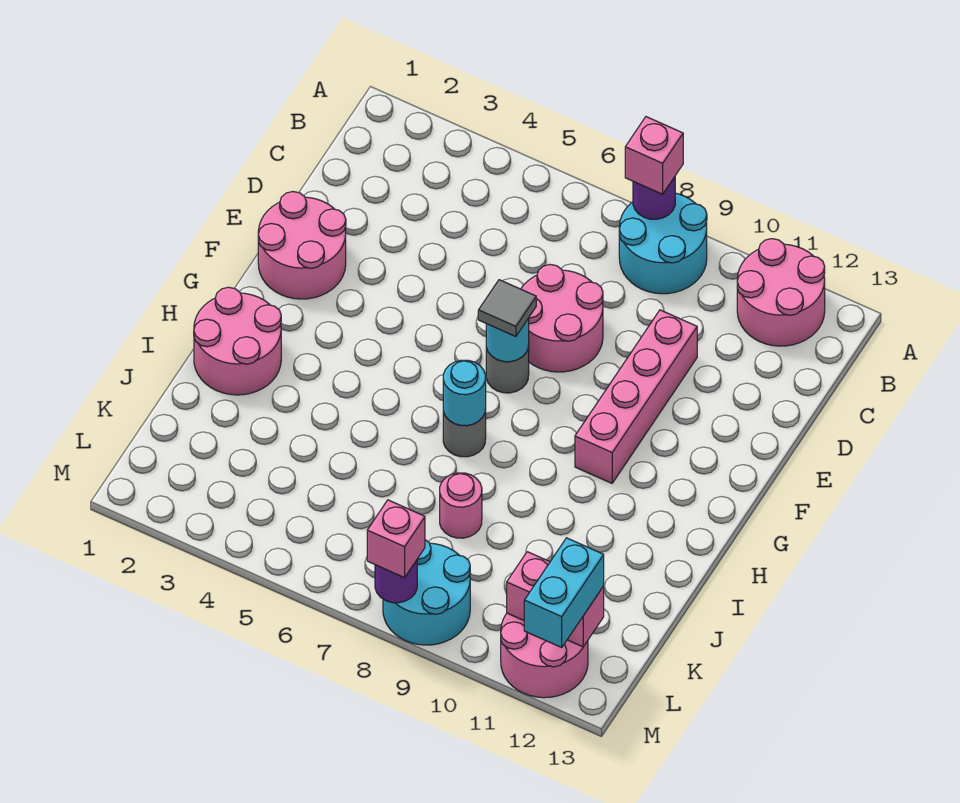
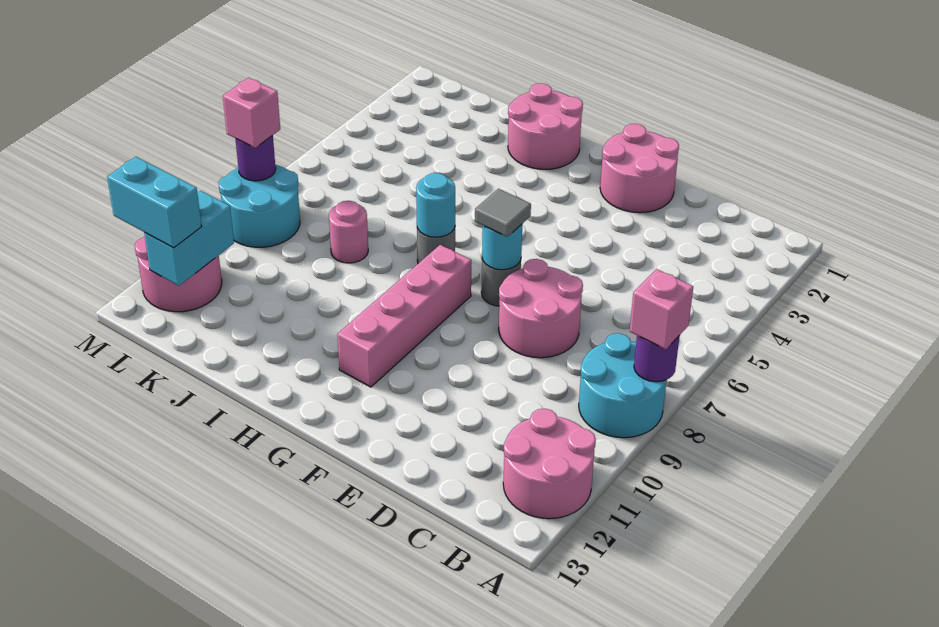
pink brick D10:G10 level 1 -> pink brick G8:G11 level 1
pink brick L11:L12 level 2 -> cyan brick L11:L12 level 2

